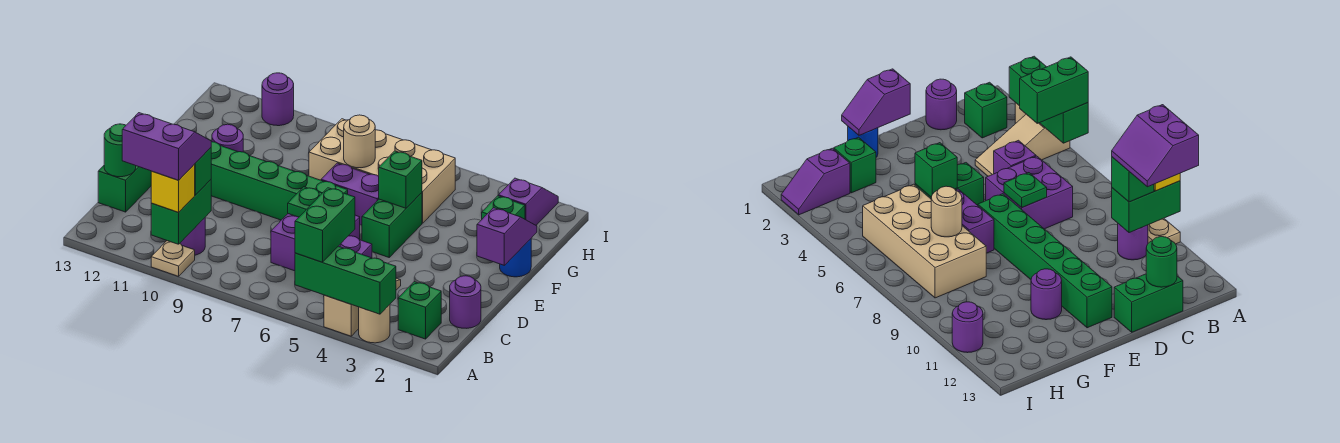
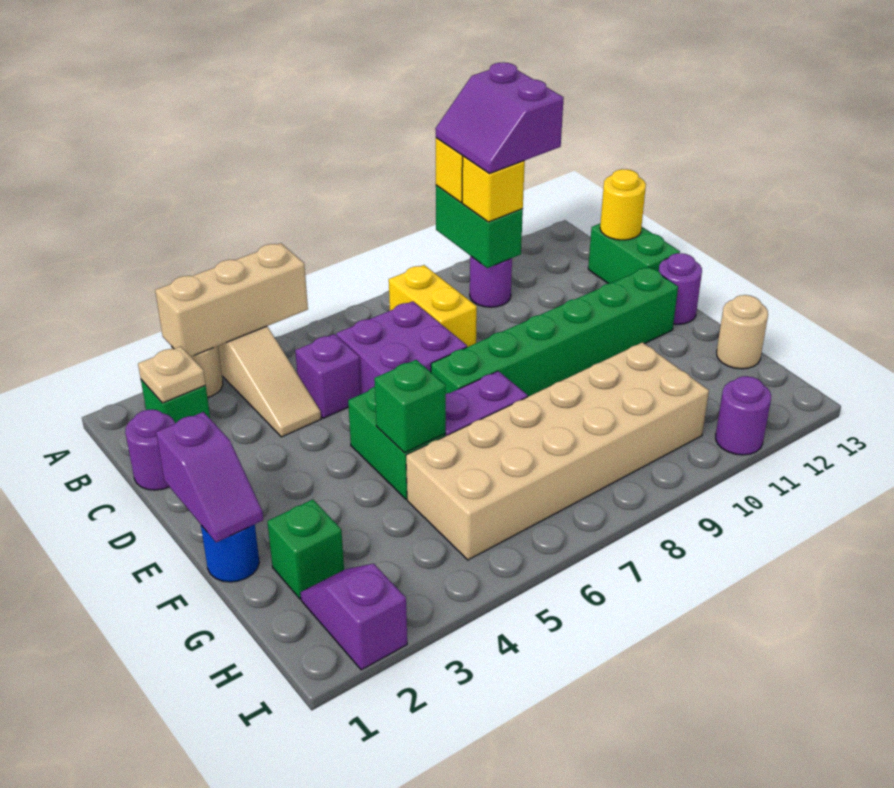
green brick A3:A5 level 2 -> tan brick A3:A5 level 2
green brick A5:B5 level 3 -> none
tan plate A10 level 1 -> tan plate B2 level 2
purple slope A10:B11 level 4 top A -> purple slope A10:B11 level 4 top 11
none -> yellow brick B8:C8 level 1
green brick B10 level 3 -> yellow brick B10 level 3
green round brick C13 level 2 -> yellow round brick C13 level 2
green plate D7 level 2 -> none
purple round brick F11 level 1 -> purple round brick E13 level 1
tan brick G5:H8 level 1 -> tan brick G5:H10 level 1
tan round brick G7 level 2 -> tan round brick G13 level 1
purple slope H2:I2 level 1 top H -> purple slope H2:I2 level 1 top I

